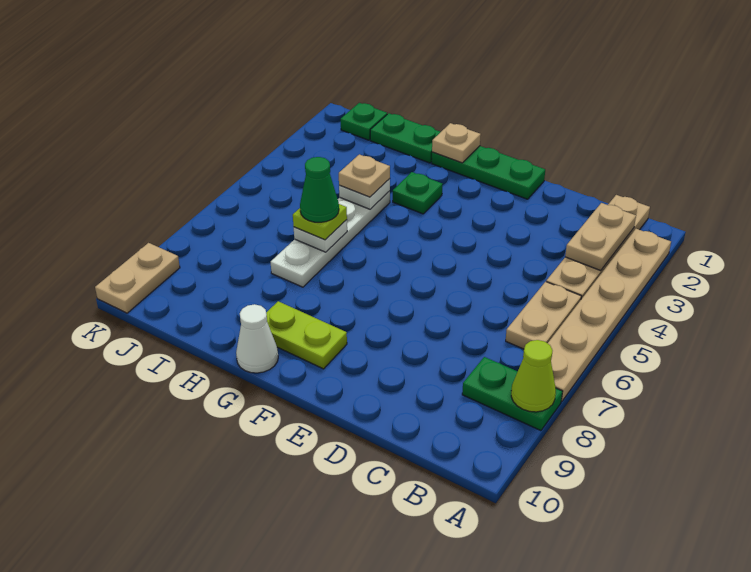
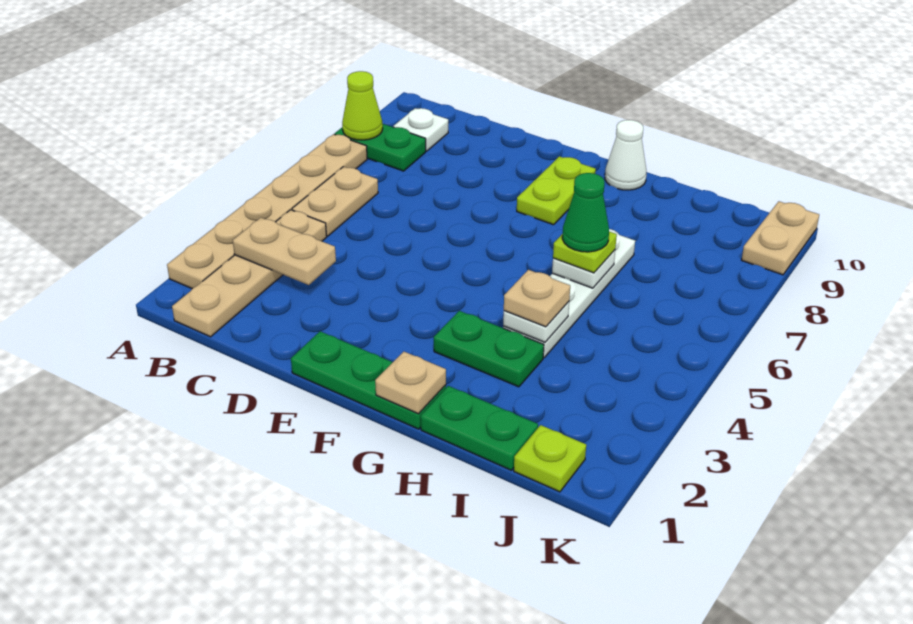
tan plate B2:B3 level 2 -> tan plate B3:C3 level 2
none -> white plate B9 level 1
lime plate F9:G9 level 1 -> lime plate F8:F9 level 1
green plate G3 level 1 -> green plate G3:H3 level 1
green plate J1 level 1 -> lime plate J1 level 1

